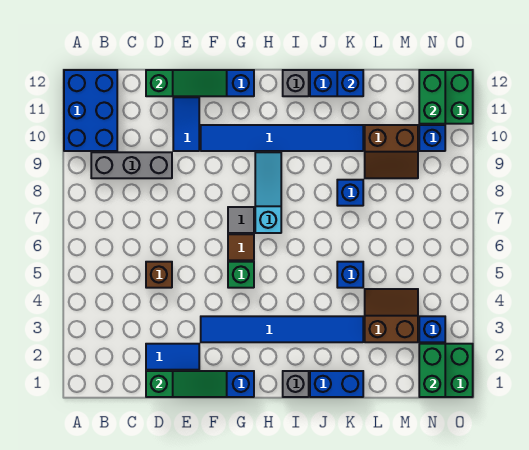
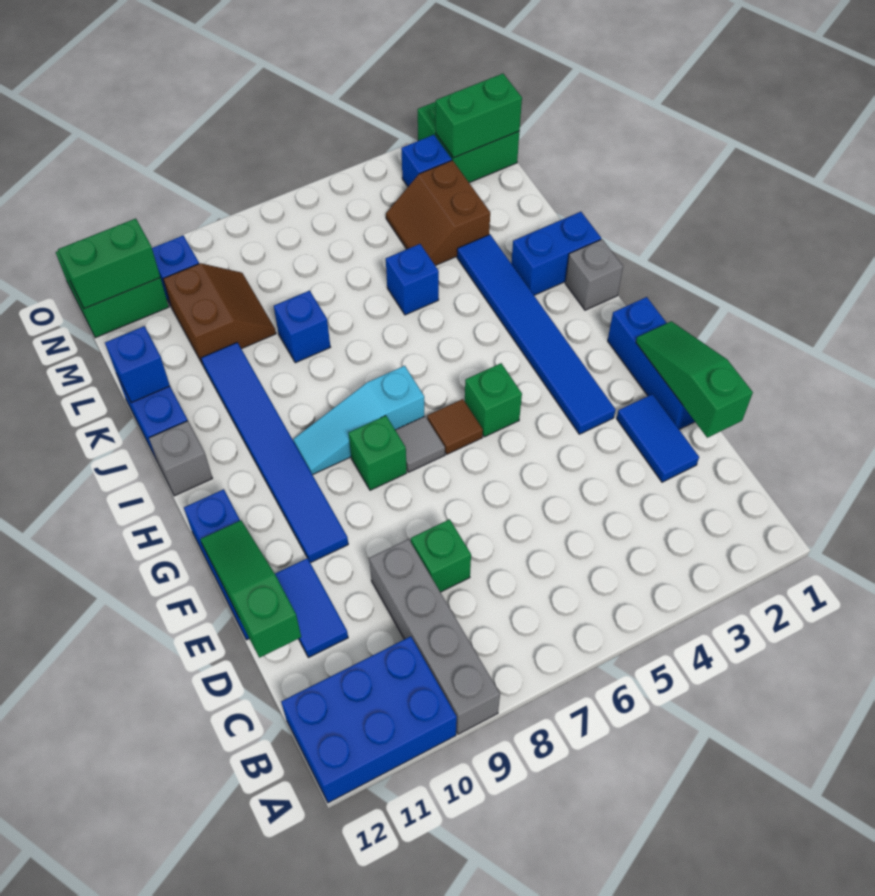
grey brick B9:D9 level 1 -> grey brick A9:D9 level 1
brown brick D5 level 1 -> none
none -> green brick D8 level 1
blue tile E10:E11 level 1 -> blue tile D11:E11 level 1
none -> green brick G8 level 1
blue brick J1:K1 level 1 -> blue brick J1:J2 level 1

